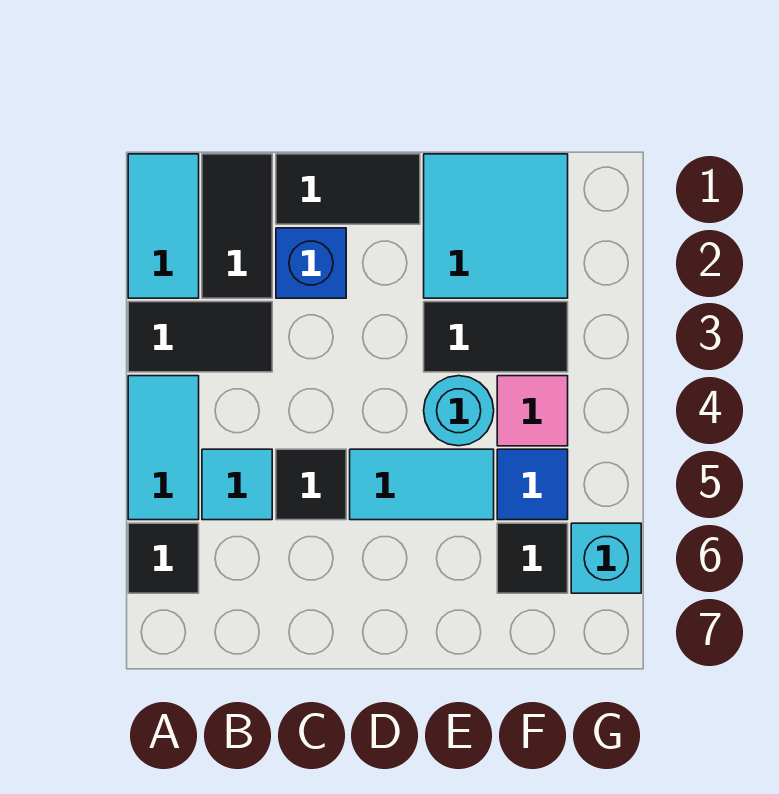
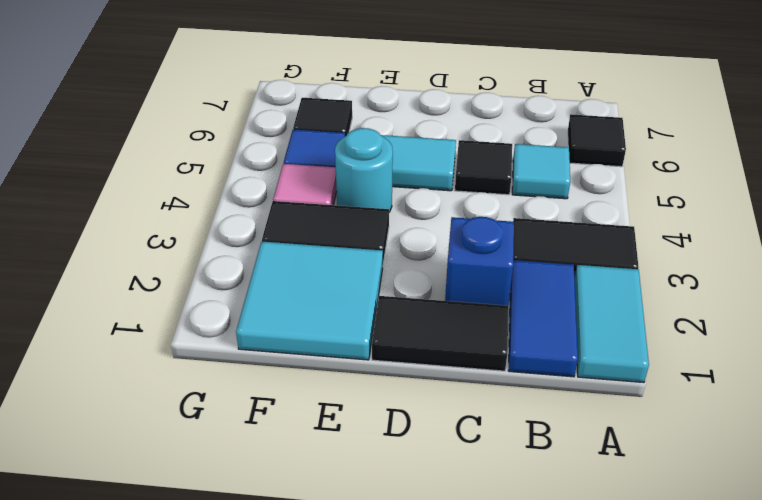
cyan tile A4:A5 level 1 -> none
black tile B1:B2 level 1 -> blue tile B1:B2 level 1
cyan brick G6 level 1 -> none

